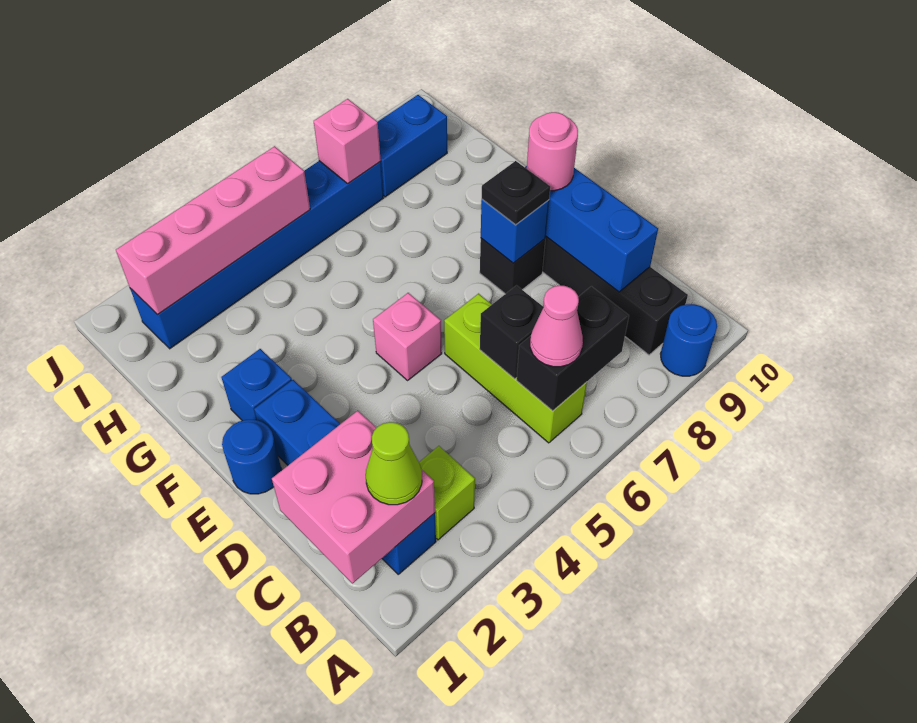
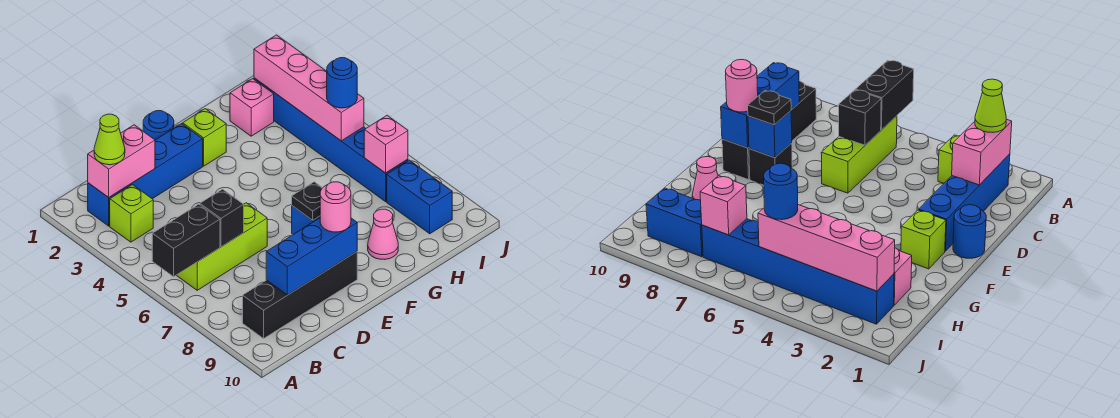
blue round brick A9 level 1 -> blue round brick I5 level 3
pink brick B1:C2 level 2 -> pink brick B2:C2 level 2
black brick B6:B7 level 2 -> black brick A6:B6 level 2
pink cone B6 level 3 -> pink cone G9 level 1
pink brick E5 level 1 -> pink brick H2 level 1
blue brick F2 level 1 -> lime brick F2 level 1

